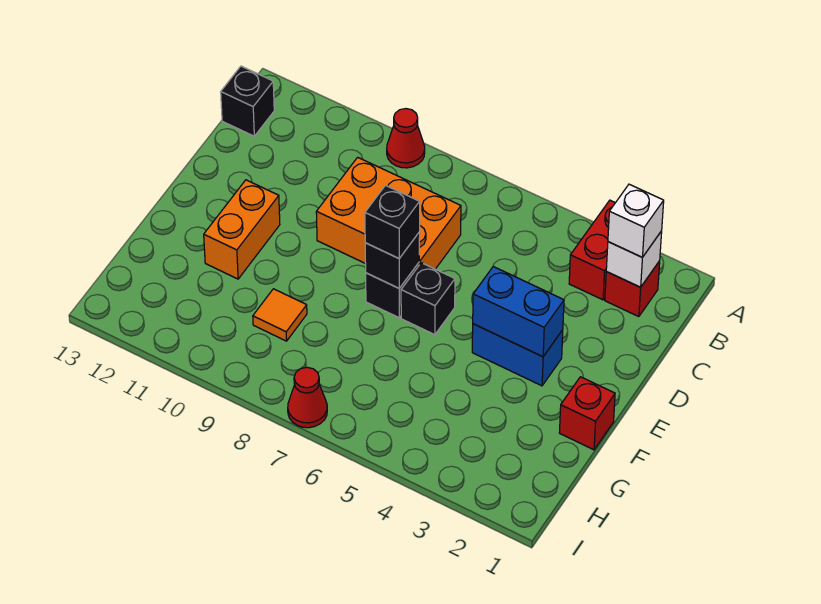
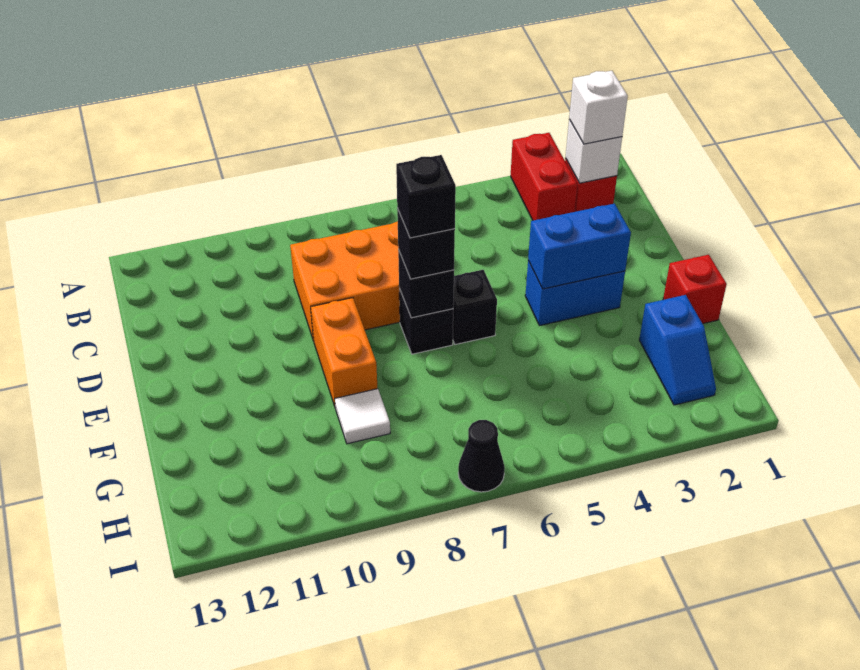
red cone A9 level 1 -> none
black brick B13 level 1 -> black brick E7 level 4
orange brick E11:F11 level 1 -> orange brick E9:F9 level 1
none -> blue slope G2:H2 level 1 top G
orange tile G9 level 1 -> white tile G9 level 1
red cone I7 level 1 -> black cone I7 level 1

